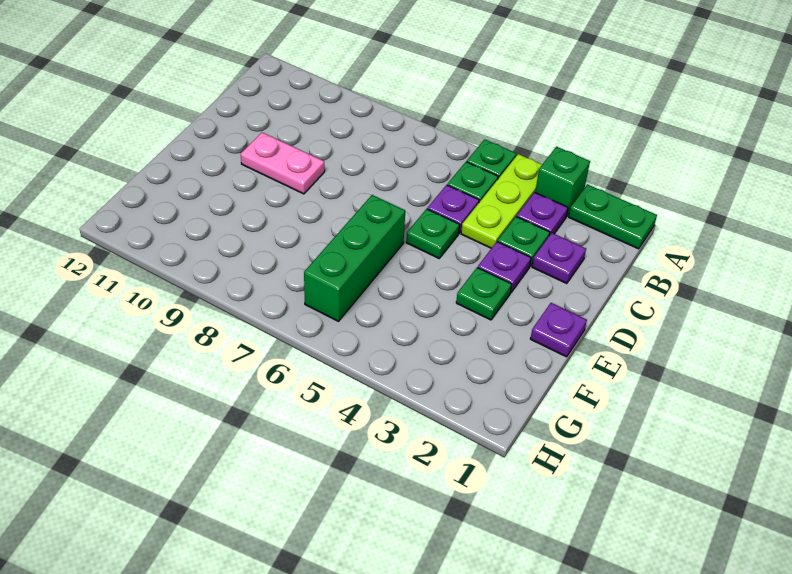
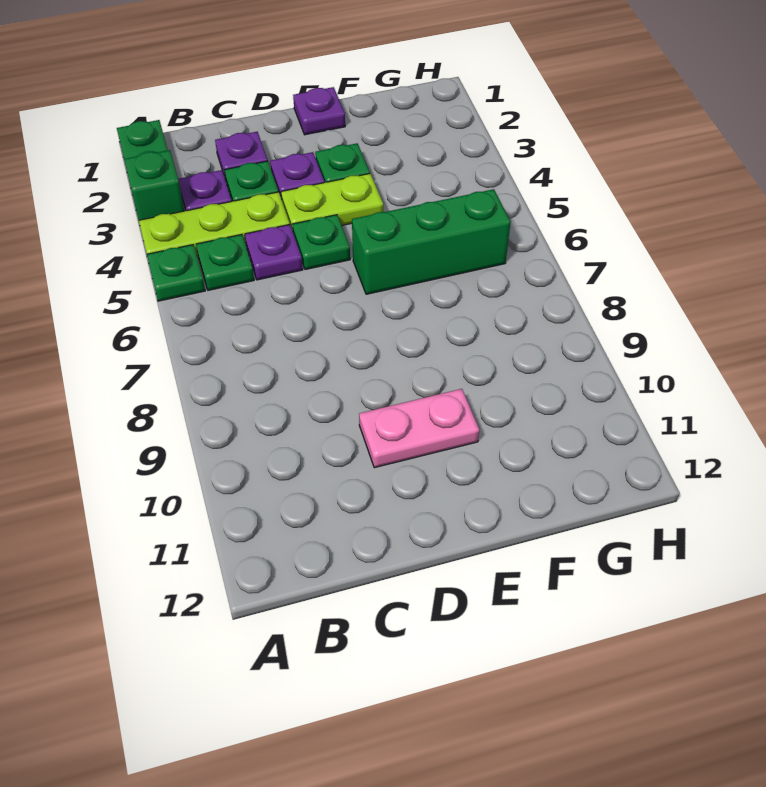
none -> lime plate D4:E4 level 1
pink plate D9:D10 level 1 -> pink plate D10:E10 level 1

